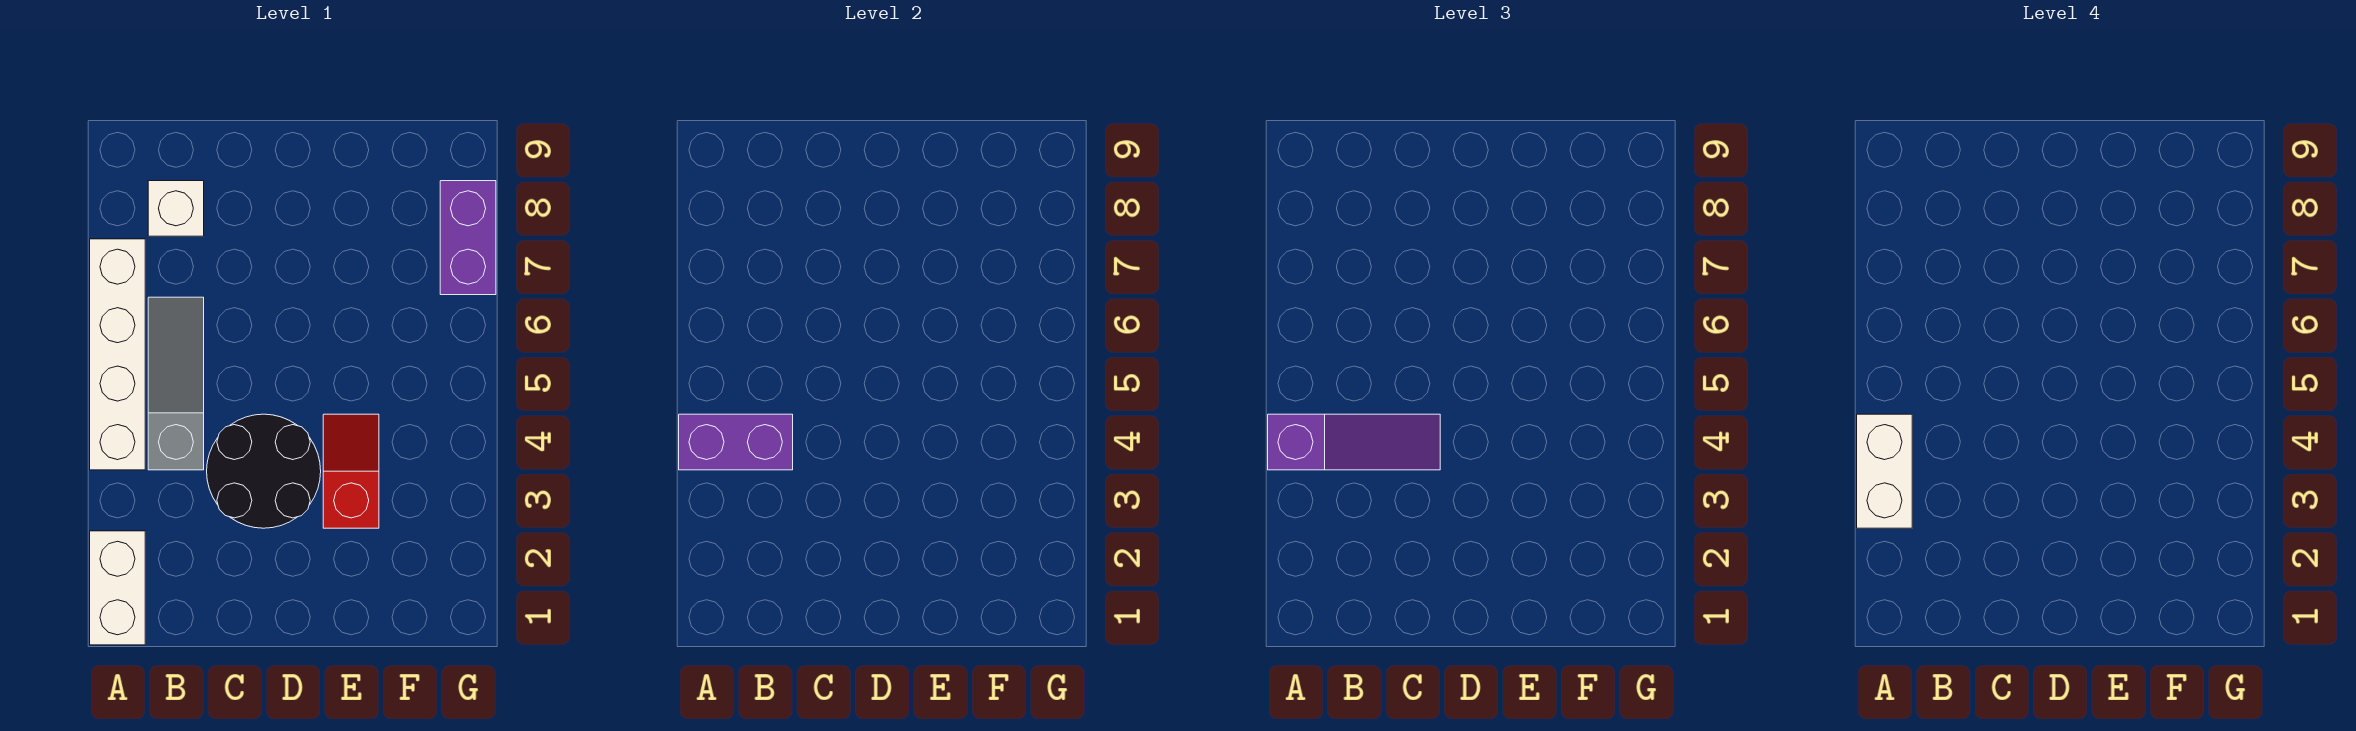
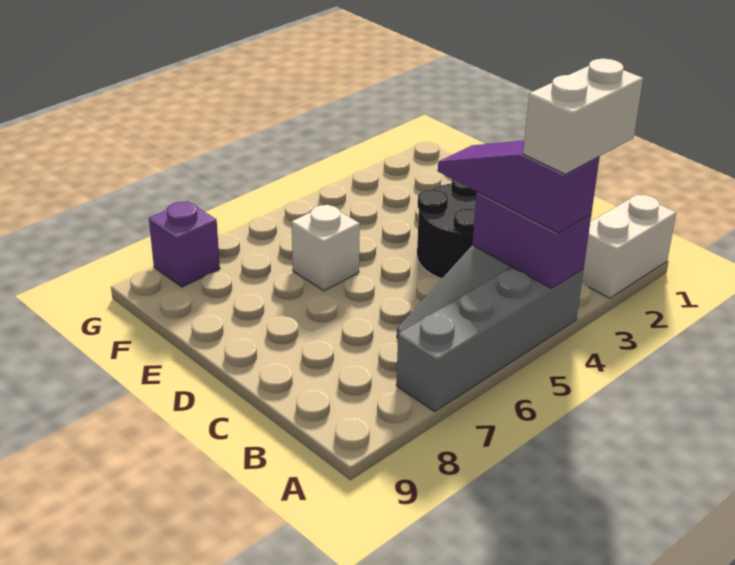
white brick A4:A7 level 1 -> grey brick A4:A7 level 1
white brick B8 level 1 -> white brick E6 level 1
red slope E3:E4 level 1 top 3 -> none
purple brick G7:G8 level 1 -> purple brick G8 level 1

